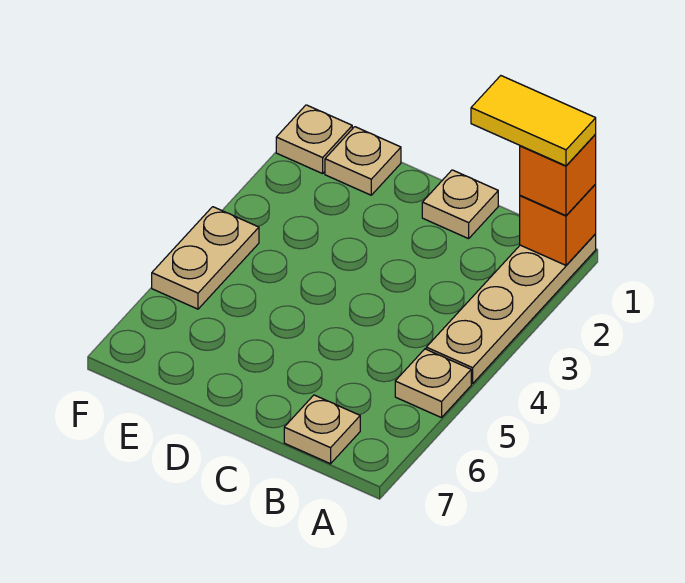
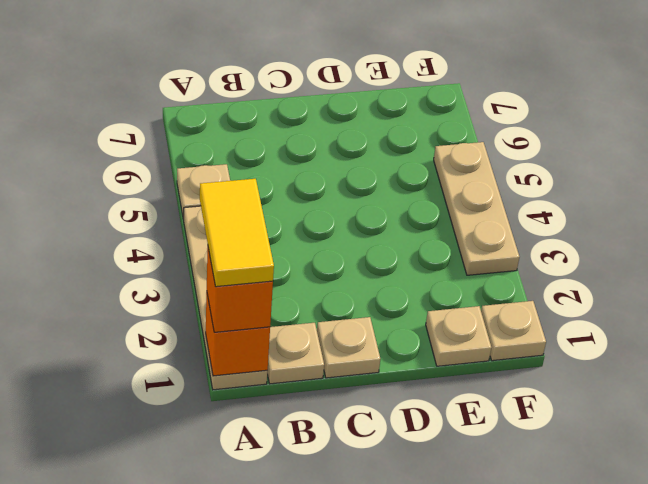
yellow tile A1:B1 level 4 -> yellow tile A1:A2 level 4
tan plate B7 level 1 -> tan plate B1 level 1
tan plate F4:F5 level 1 -> tan plate F3:F5 level 1

